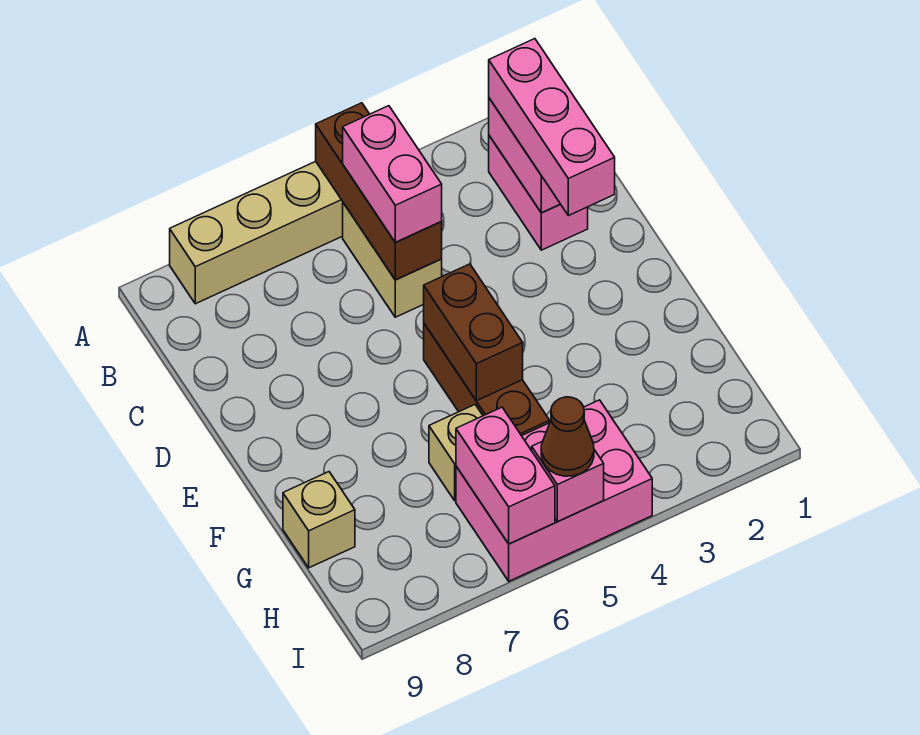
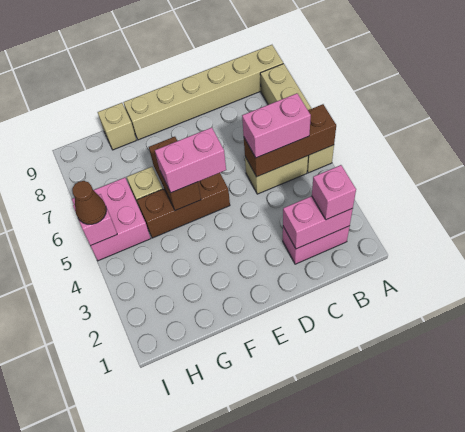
none -> tan brick A9:F9 level 1
pink brick B2:D2 level 3 -> pink brick B2 level 3
brown brick E5:F5 level 2 -> brown brick F5:F6 level 2
pink brick H4:I6 level 1 -> pink brick H5:I6 level 1
pink brick H6:I6 level 2 -> pink brick E5:F5 level 3

